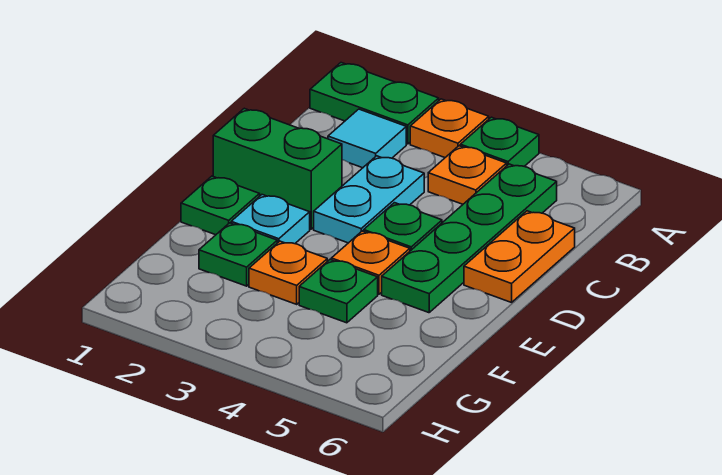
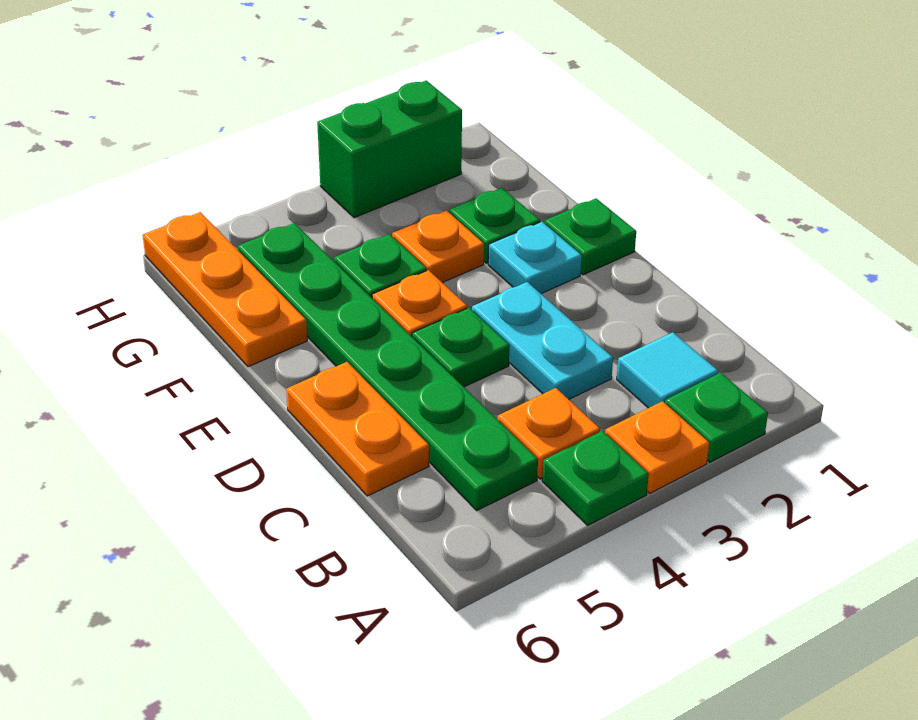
green plate A1:A2 level 1 -> green plate A2 level 1
green plate B5:E5 level 1 -> green plate B5:G5 level 1
green brick D1:D2 level 1 -> green brick H2:H3 level 1
none -> orange plate F6:H6 level 1

